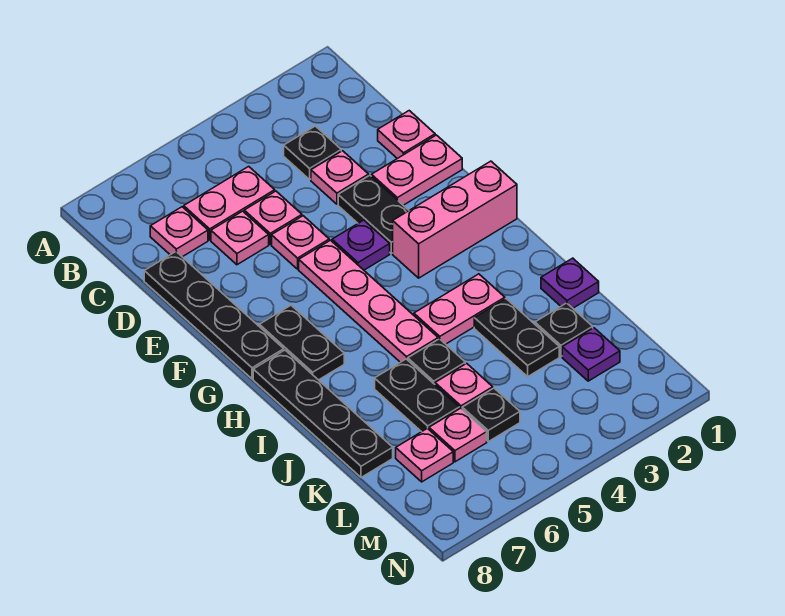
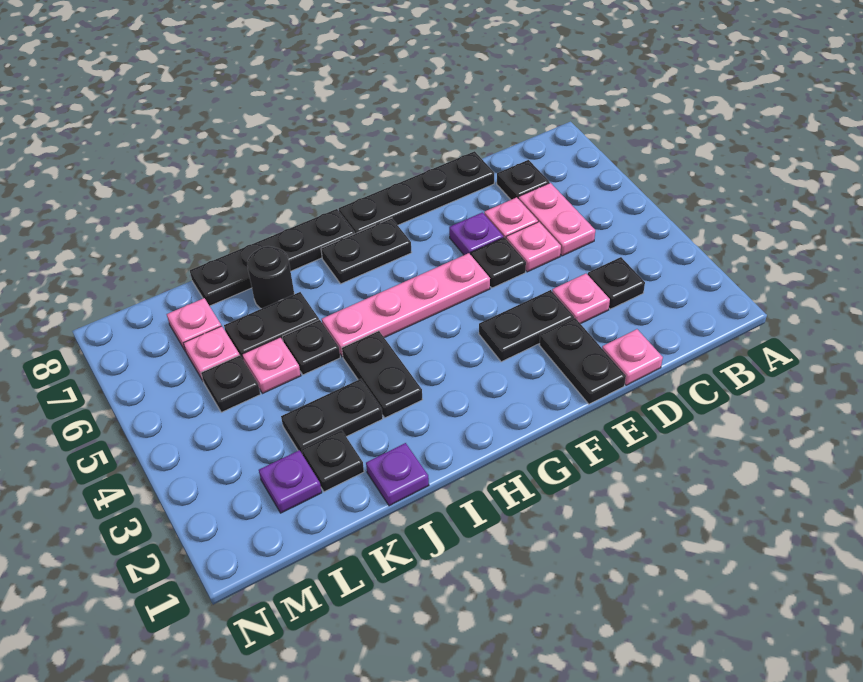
pink plate C7 level 1 -> black plate C7 level 1
pink plate E1:E2 level 1 -> black plate E1:E2 level 1
pink plate E5 level 1 -> black plate E5 level 1
purple plate F4 level 1 -> purple plate E6 level 1
pink brick G1:G3 level 1 -> none
pink plate I3:I4 level 1 -> black plate I3:I4 level 1
none -> black round brick J7 level 1

